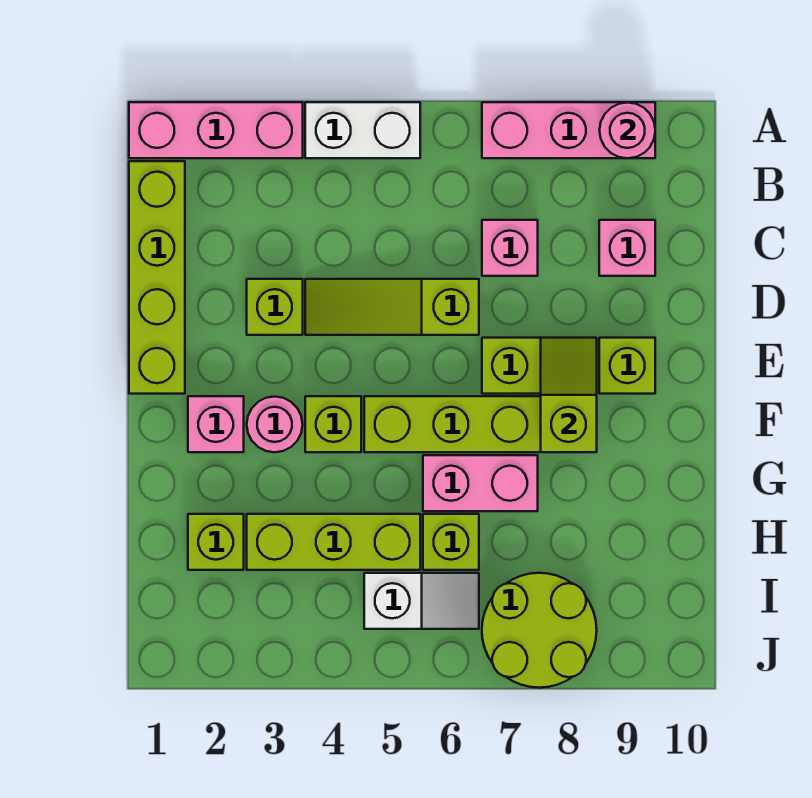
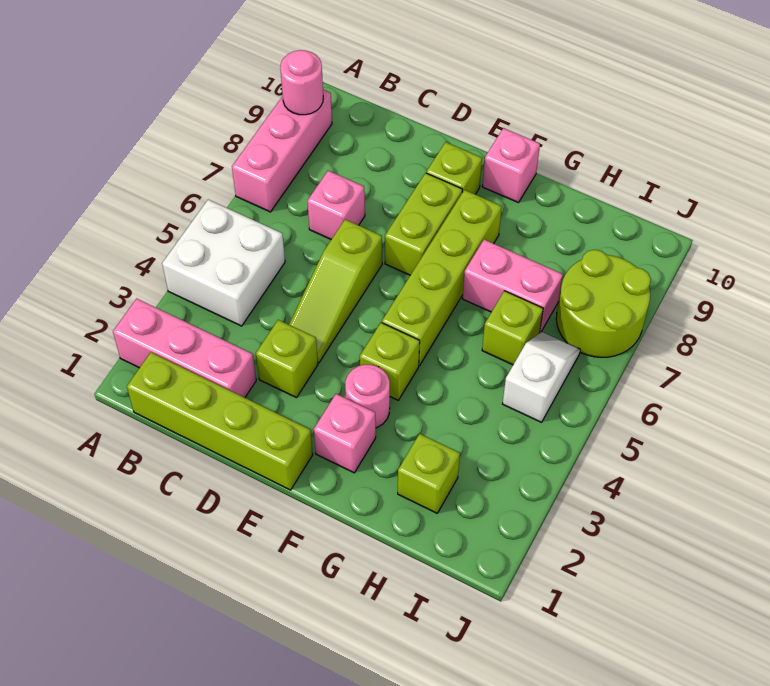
pink brick A1:A3 level 1 -> pink brick A2:C2 level 1
white brick A4:A5 level 1 -> white brick A4:B5 level 1
pink brick C9 level 1 -> pink brick F10 level 1
lime slope E8:F8 level 2 top F -> none
pink brick G6:G7 level 1 -> pink brick G7:H7 level 1
lime brick H3:H5 level 1 -> none

